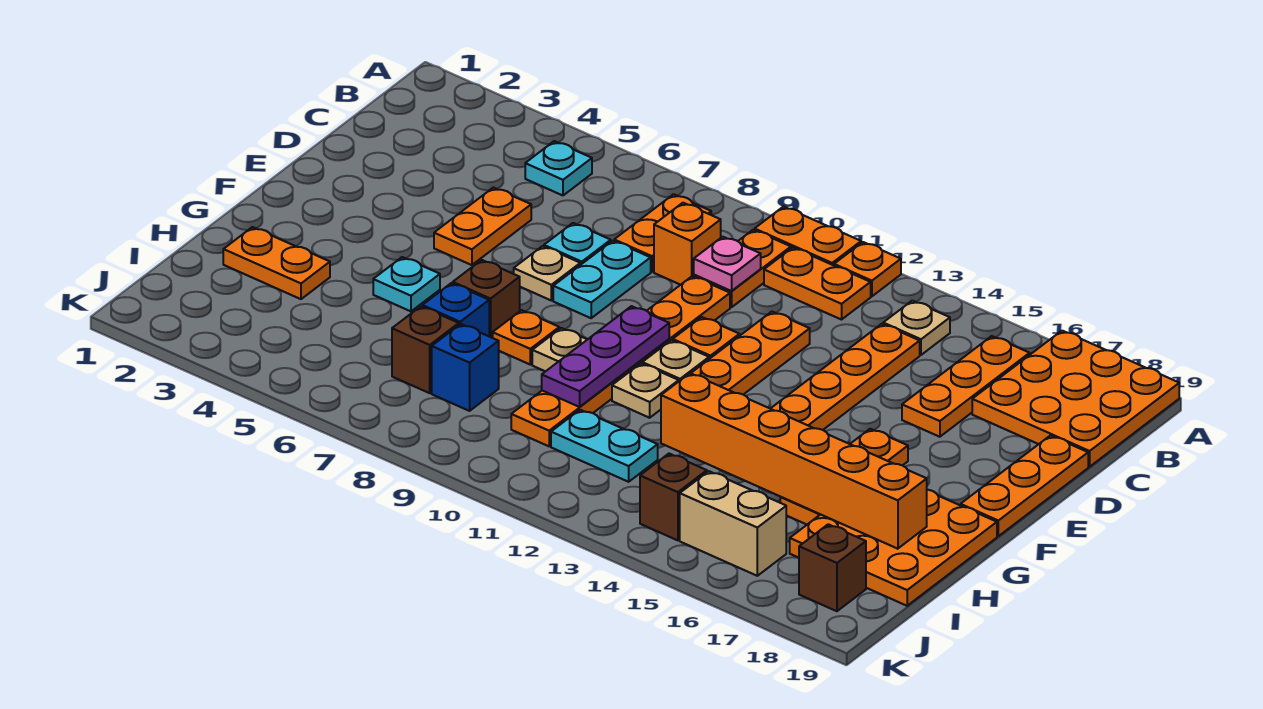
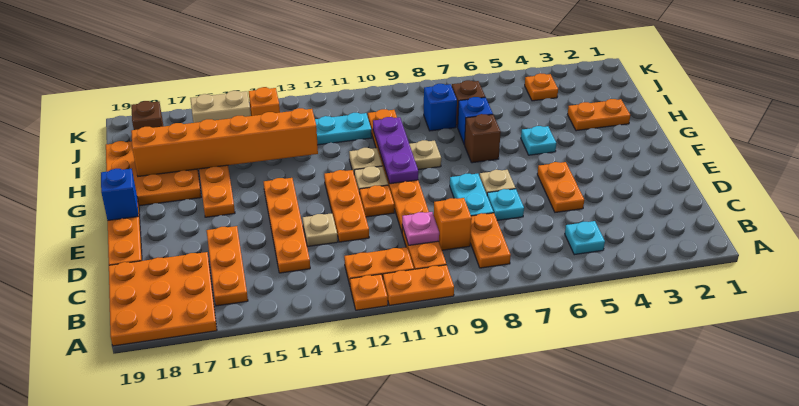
tan plate B14 level 1 -> tan plate D13 level 1
none -> blue brick F19 level 2
orange plate G8 level 1 -> orange plate J4 level 1
brown brick J14 level 1 -> orange brick J14 level 1

